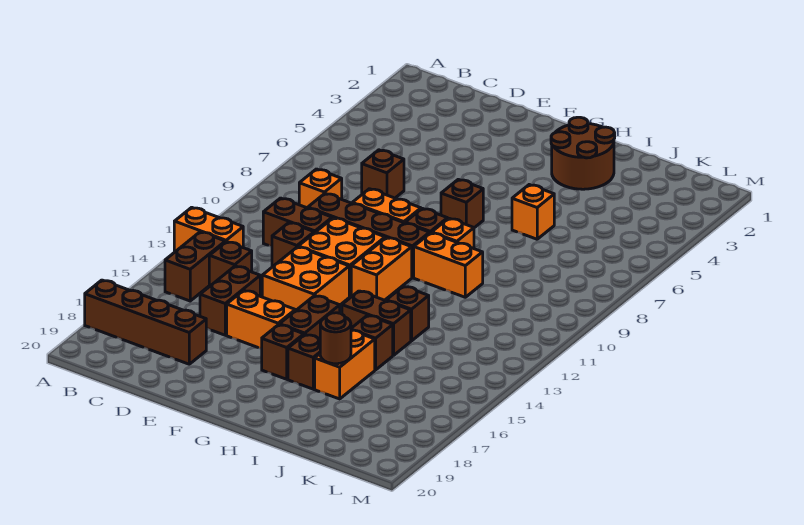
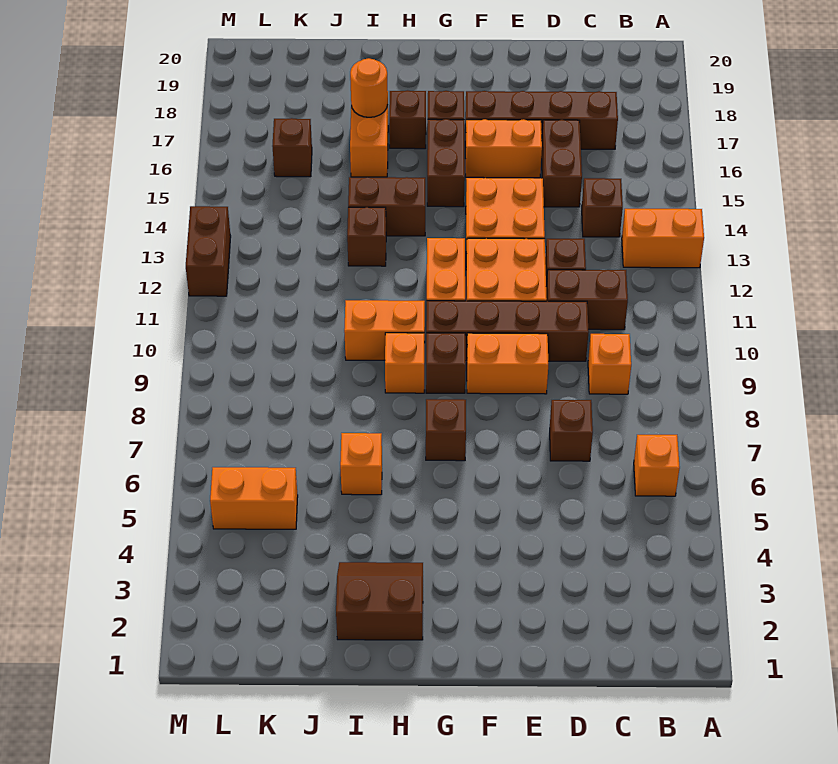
brown brick A18:D18 level 1 -> brown brick C17:F17 level 1
none -> orange brick B6 level 1
brown brick B14:B15 level 1 -> brown brick M12:M13 level 1
brown round brick H2:I3 level 1 -> brown slope H2:I3 level 1 top 2
brown brick I15 level 1 -> brown brick K16 level 1
brown round brick I17 level 2 -> orange round brick I17 level 2
none -> orange brick K5:L5 level 1

